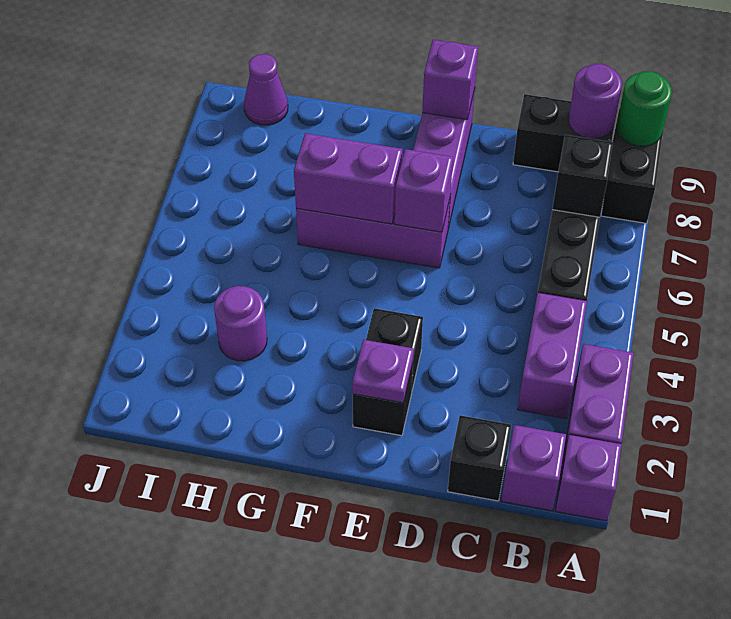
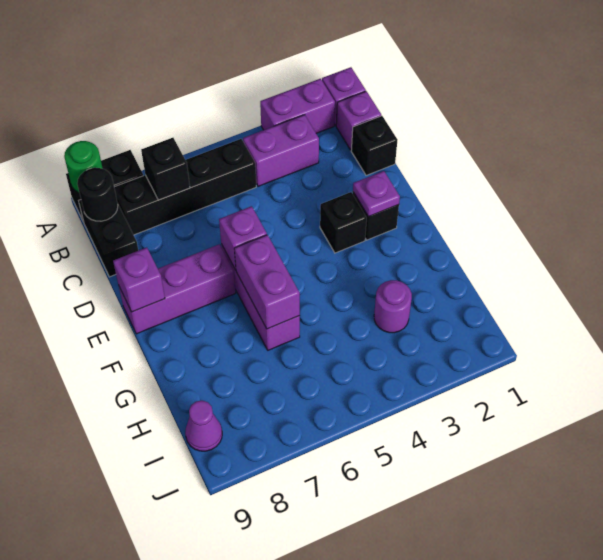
purple round brick B9 level 2 -> black round brick B9 level 2

